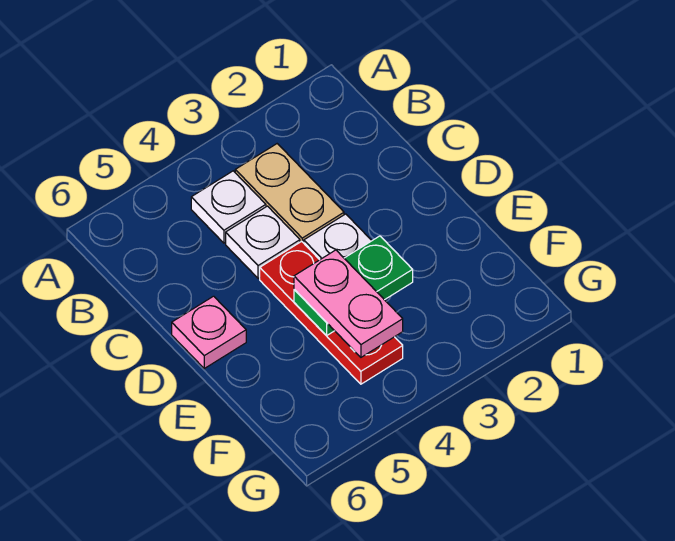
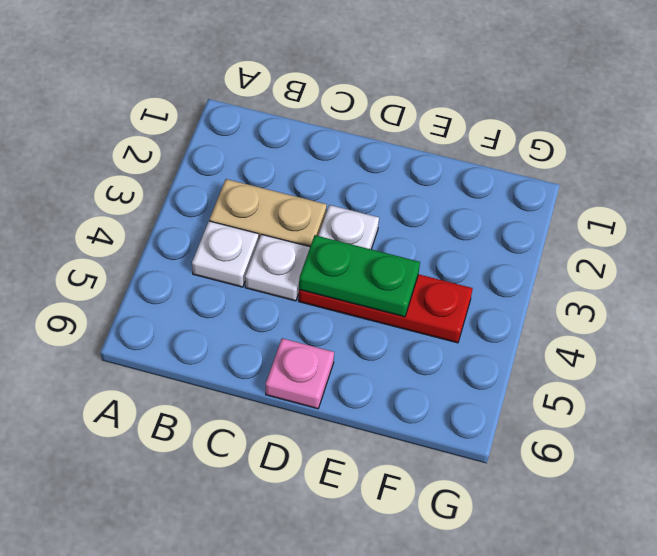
green plate E3:E4 level 2 -> green plate D4:E4 level 2
pink plate E4:F4 level 3 -> none

